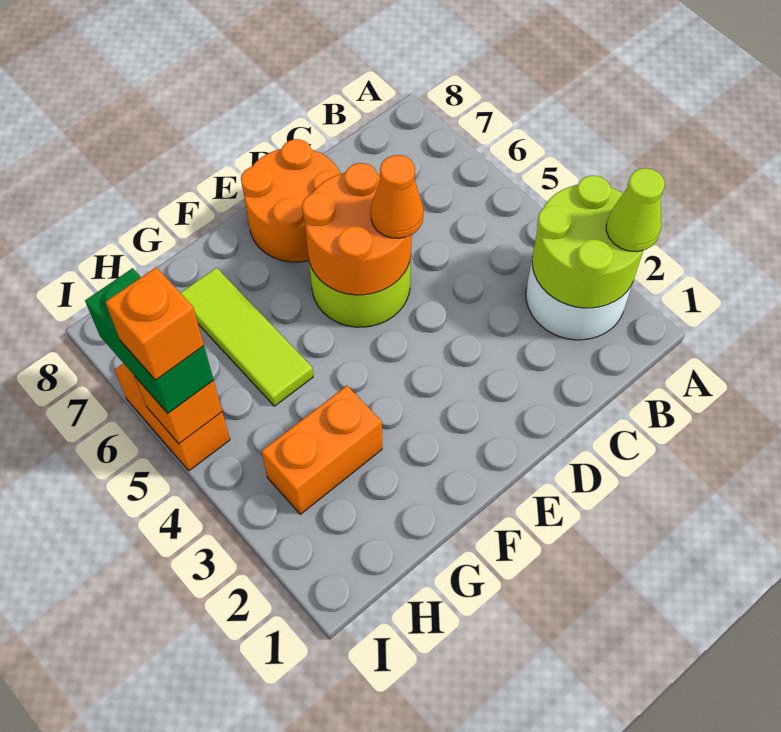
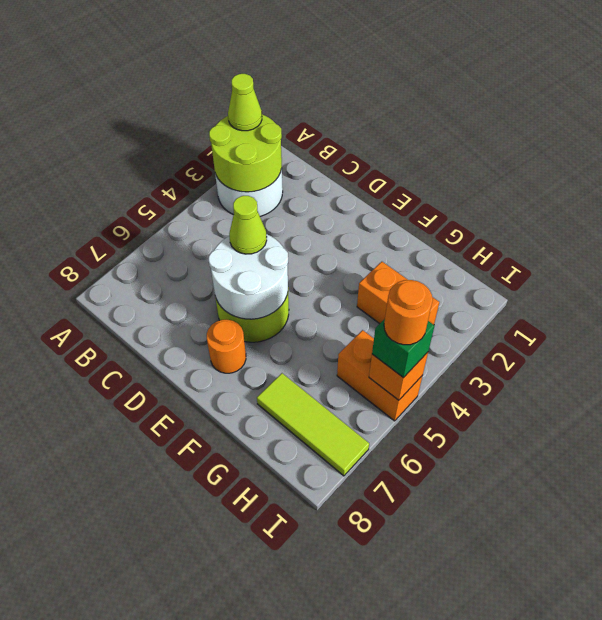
orange round brick D5:E6 level 2 -> white round brick D5:E6 level 2
orange cone D5 level 3 -> lime cone D5 level 3
orange round brick D7:E8 level 1 -> orange round brick E7 level 1
lime tile G5:G7 level 1 -> lime tile G7:I7 level 1
orange brick I5:I6 level 1 -> orange brick H5:I5 level 1
green brick I5:I6 level 3 -> green brick I5 level 3
orange brick I5 level 4 -> orange round brick I5 level 4

